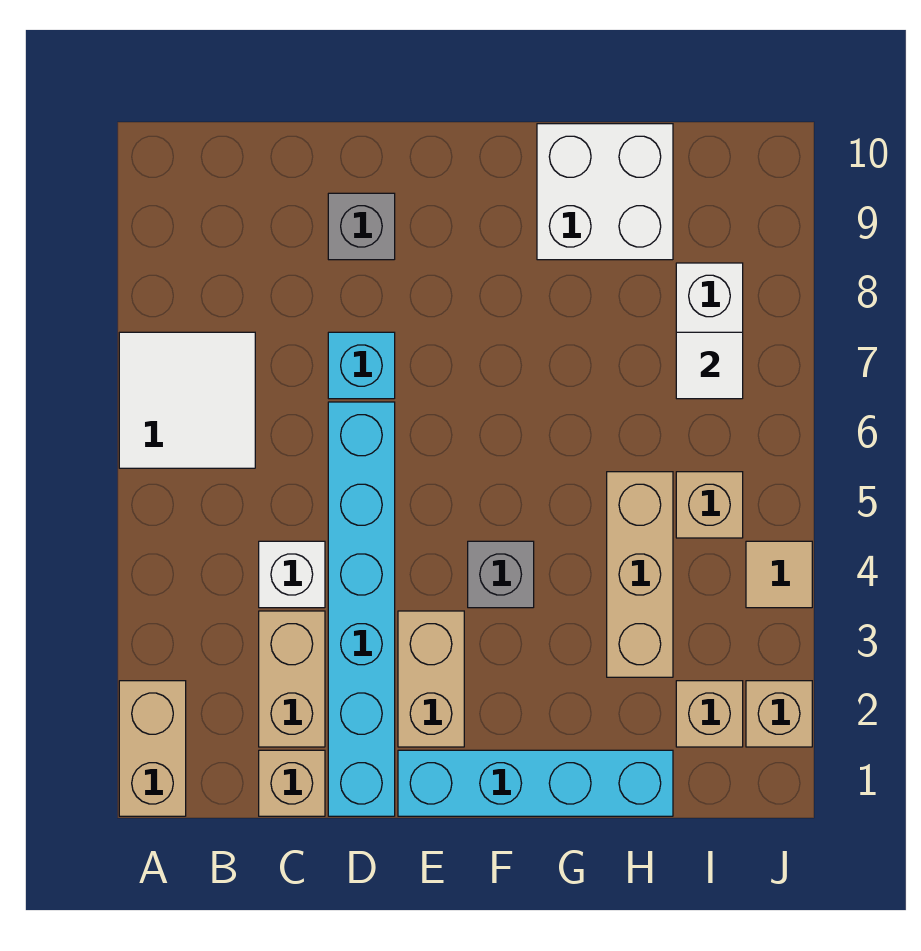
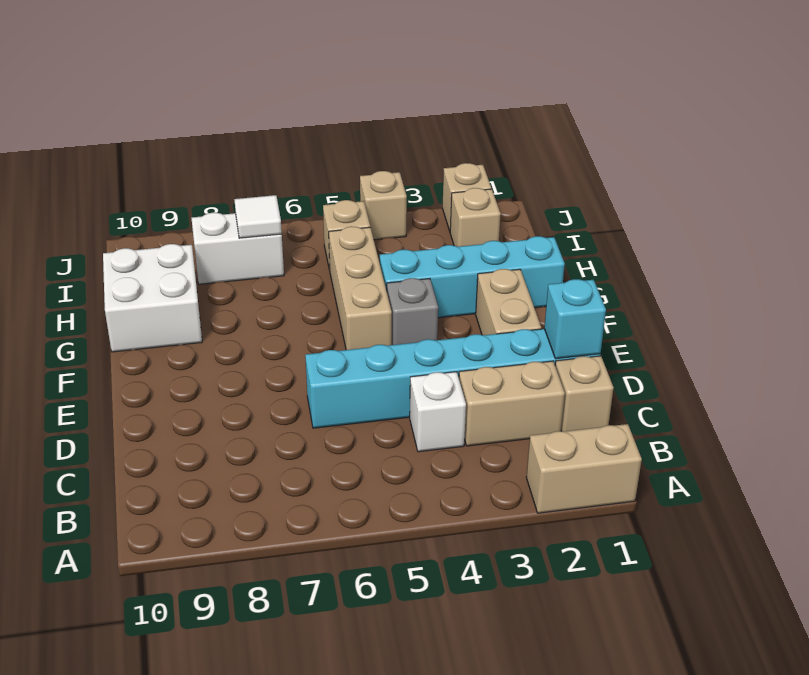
white tile A6:B7 level 1 -> none
cyan brick D7 level 1 -> cyan brick D1 level 2
grey brick D9 level 1 -> none
cyan brick E1:H1 level 1 -> cyan brick G1:G4 level 1
tan brick E2:E3 level 1 -> tan brick E2:F2 level 1
tan brick H3:H5 level 1 -> tan brick F5:H5 level 1
tan tile J4 level 1 -> tan brick J4 level 1

